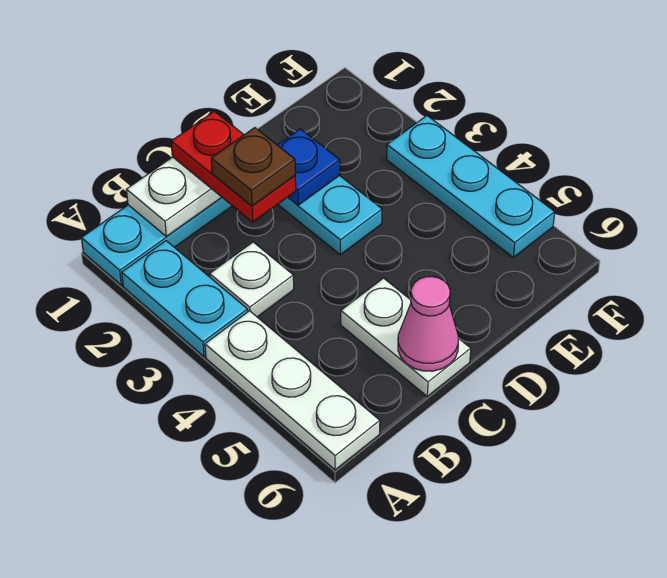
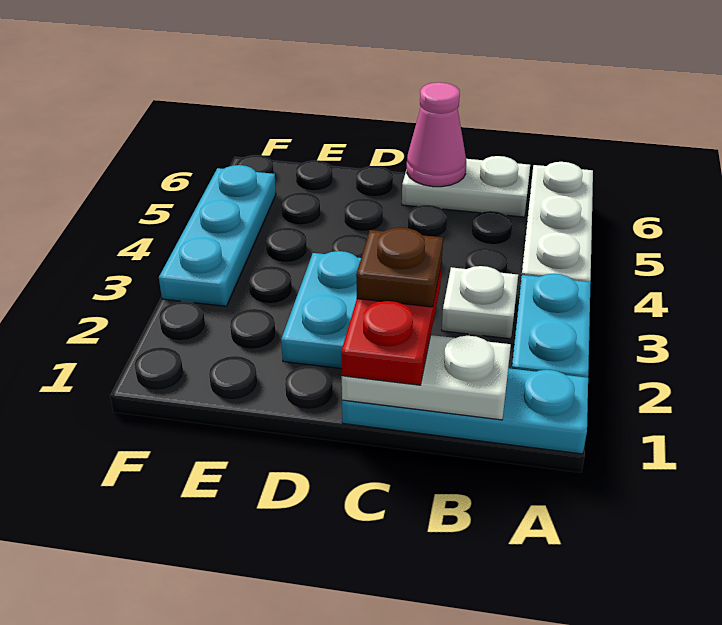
white plate C5:C6 level 1 -> white plate B6:C6 level 1
blue plate D2 level 2 -> none

